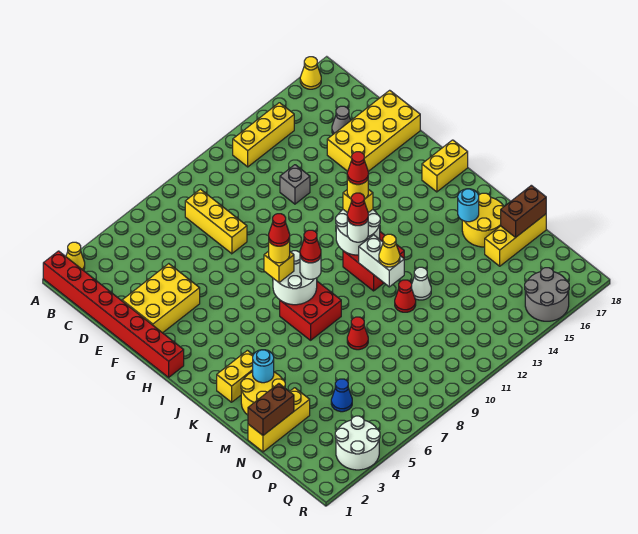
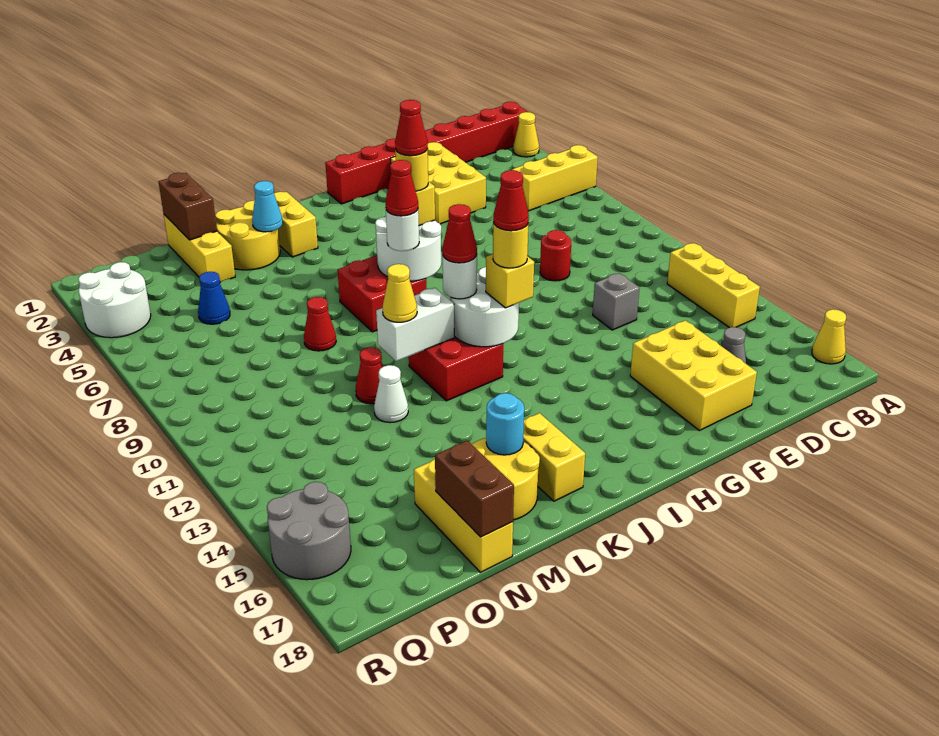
yellow brick C8:E8 level 1 -> yellow brick A5:C5 level 1
none -> red round brick E9 level 1
yellow brick E15:F18 level 1 -> yellow brick E15:F17 level 1
yellow brick I17:I18 level 1 -> yellow brick K16:K17 level 1
cyan round brick L3 level 2 -> cyan cone L3 level 2

